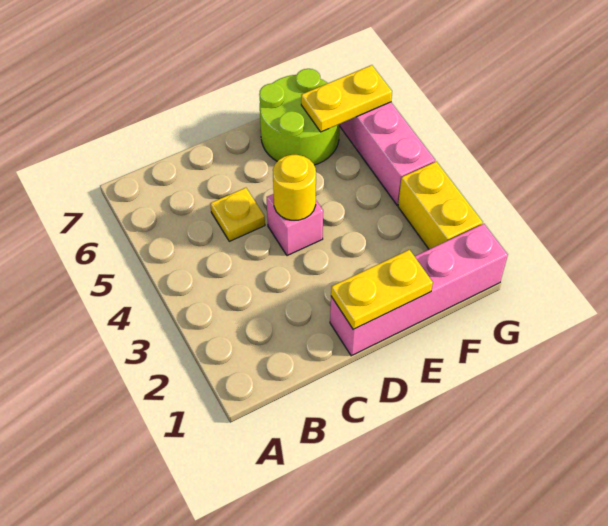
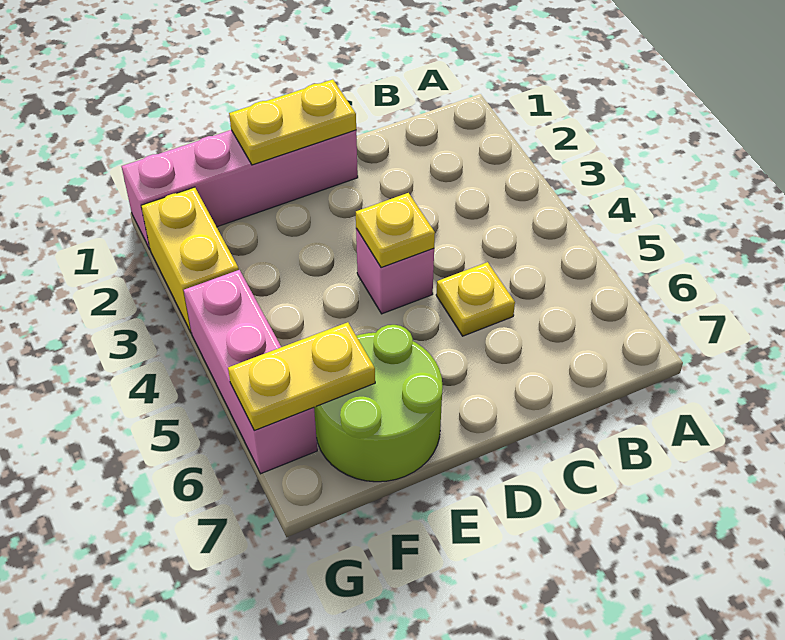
yellow round brick D4 level 2 -> yellow plate D4 level 2

